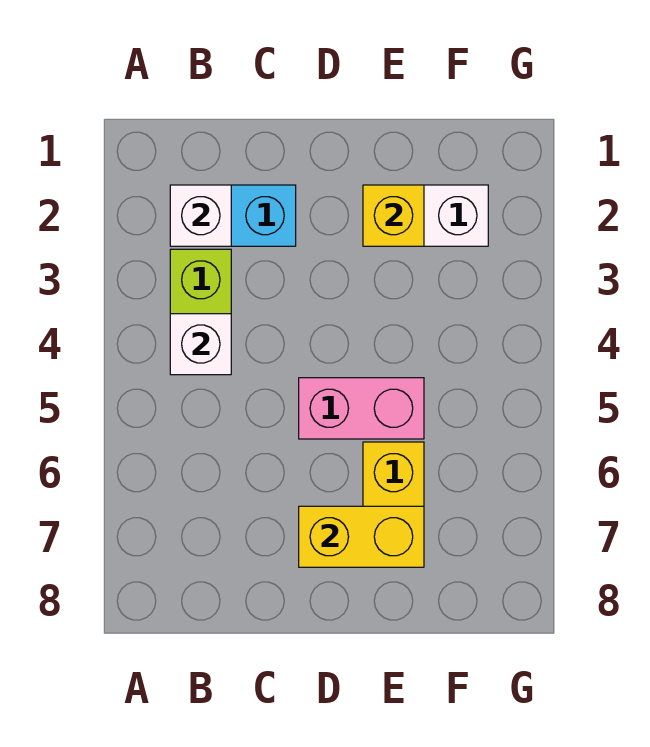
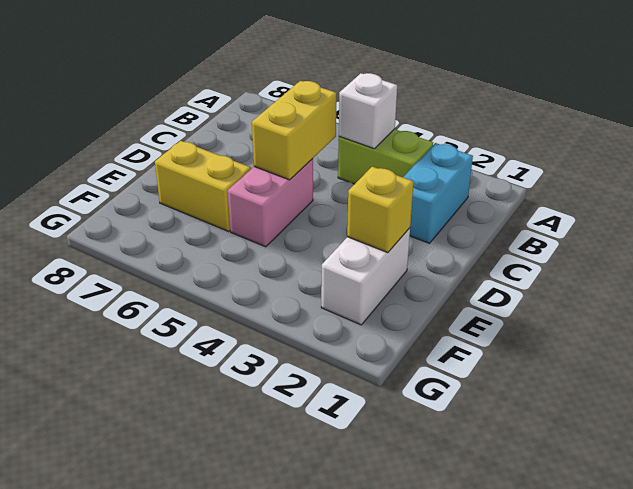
white brick B2 level 2 -> none
yellow brick D7:E7 level 2 -> yellow brick C5:D5 level 2

